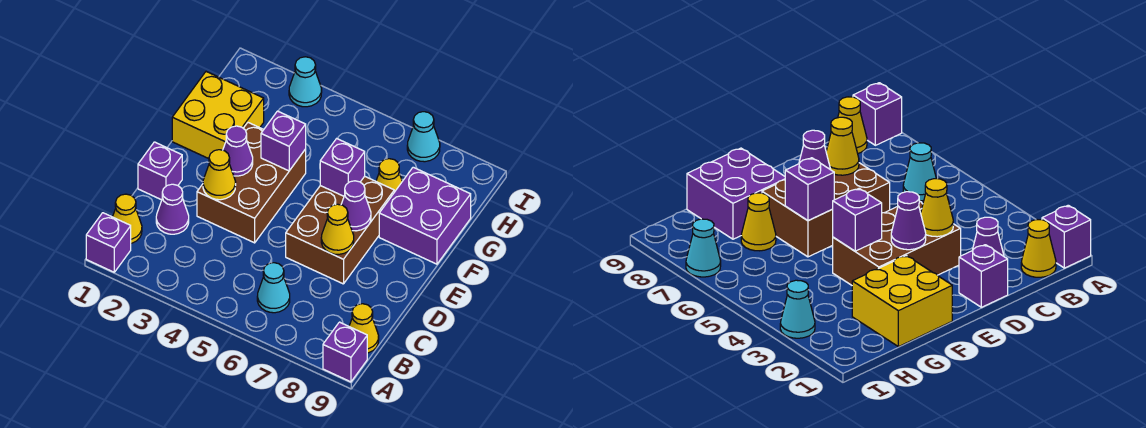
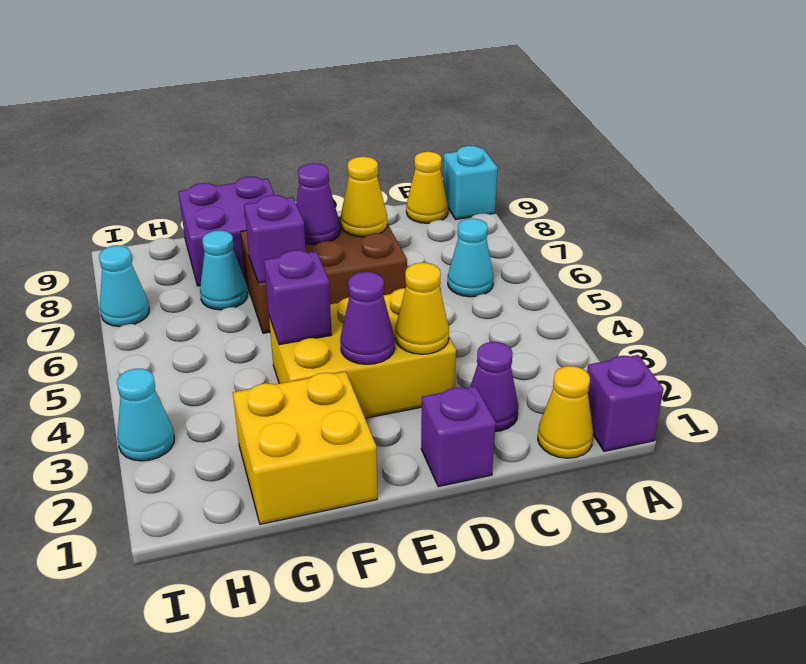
purple brick A9 level 1 -> cyan brick A9 level 1
brown brick D3:F4 level 1 -> yellow brick D3:F4 level 1
yellow cone G7 level 1 -> cyan cone G7 level 1

